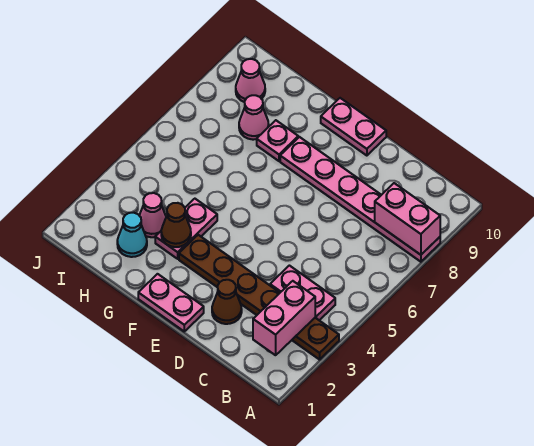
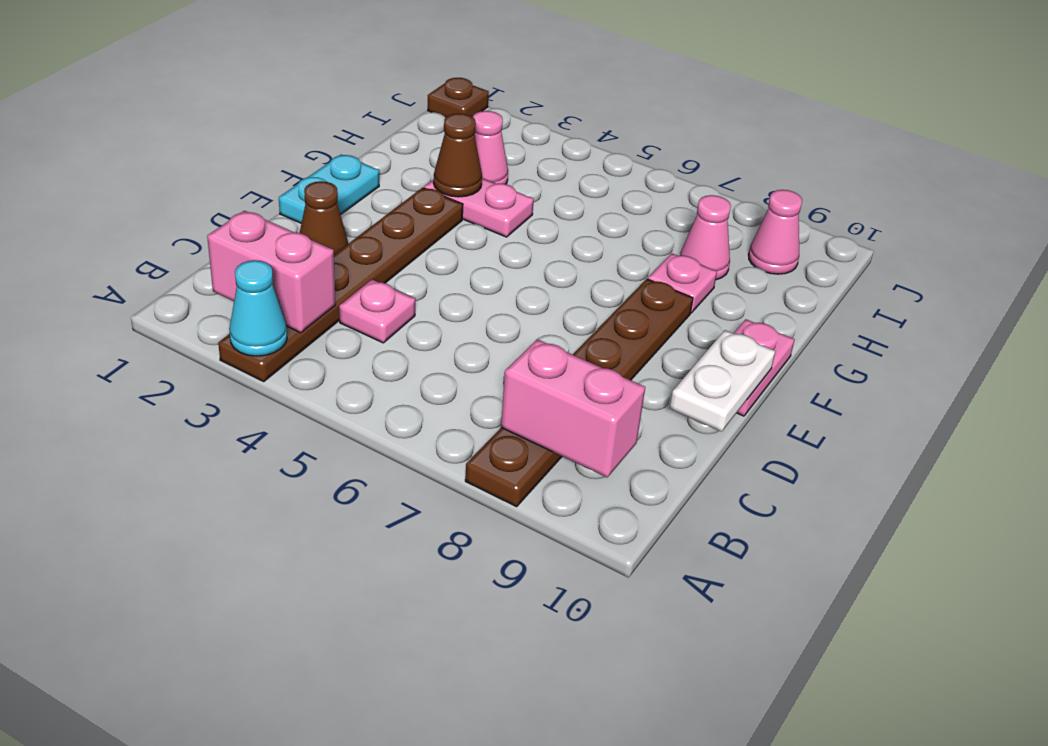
pink plate A8:F8 level 1 -> brown plate A8:F8 level 1
pink brick A8:B8 level 2 -> pink brick B8:B9 level 2
pink plate B4:C4 level 1 -> pink plate C4 level 1
none -> white plate D10:E10 level 2
pink plate E1:F1 level 1 -> cyan plate E1:F1 level 1
cyan cone H2 level 1 -> cyan cone A3 level 2
none -> brown plate J1 level 1

